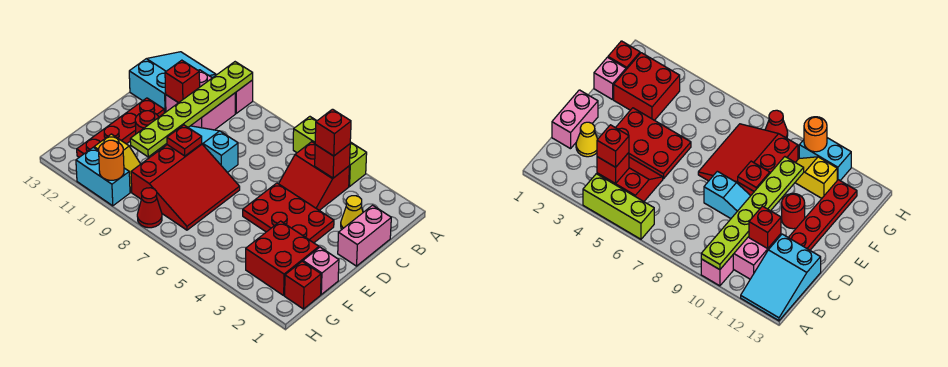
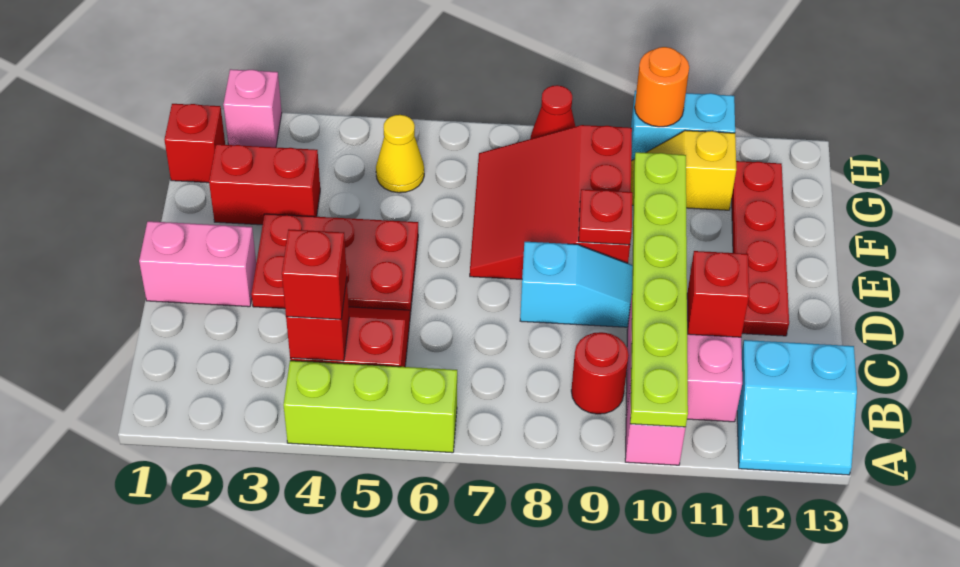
cyan slope A12:C13 level 1 top C -> cyan slope A12:B13 level 1 top B
pink brick C1:D1 level 1 -> pink brick D1:D2 level 1
yellow cone C2 level 1 -> yellow cone G5 level 1
red round brick E11 level 1 -> red round brick B9 level 1
pink brick F1 level 1 -> pink brick H2 level 1
red brick F2:G3 level 1 -> red brick F2:F3 level 1

